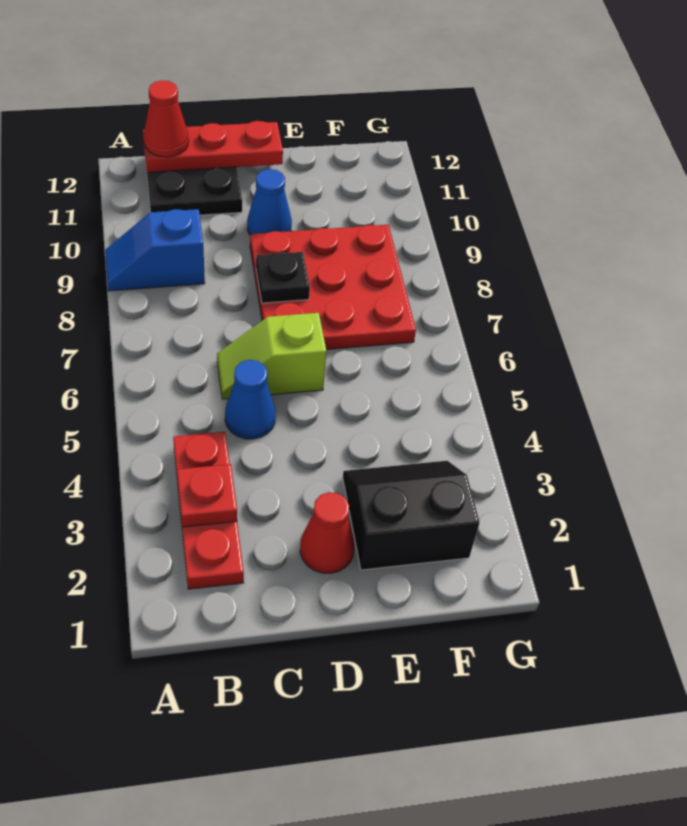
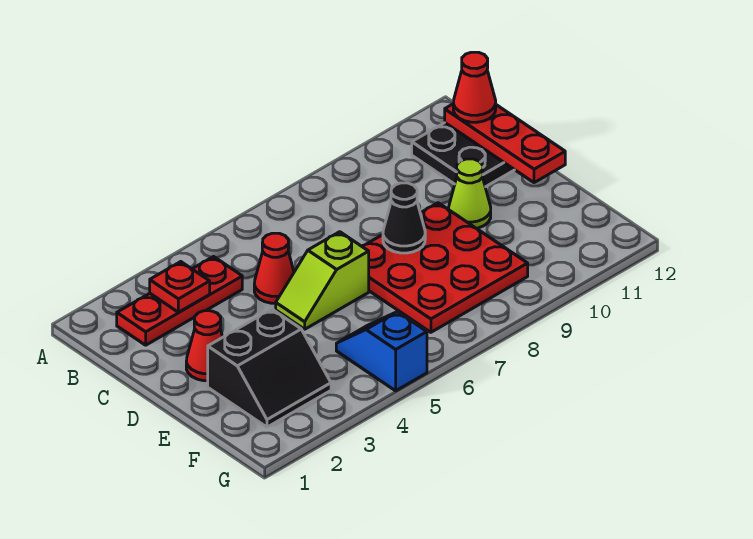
blue slope A9:B9 level 1 top B -> blue slope F5:G5 level 1 top G
blue cone C5 level 1 -> red cone C5 level 1
lime slope C6:D6 level 1 top D -> lime slope D5:D6 level 1 top 6
black plate D8 level 2 -> black cone D8 level 2
blue cone D10 level 1 -> lime cone D10 level 1
black slope E2:F3 level 1 top 2 -> black slope E2:F3 level 1 top E

